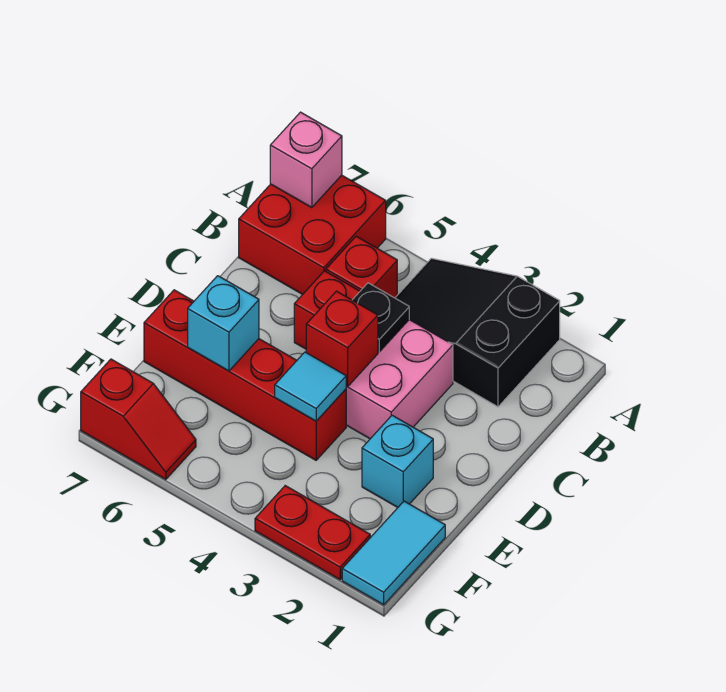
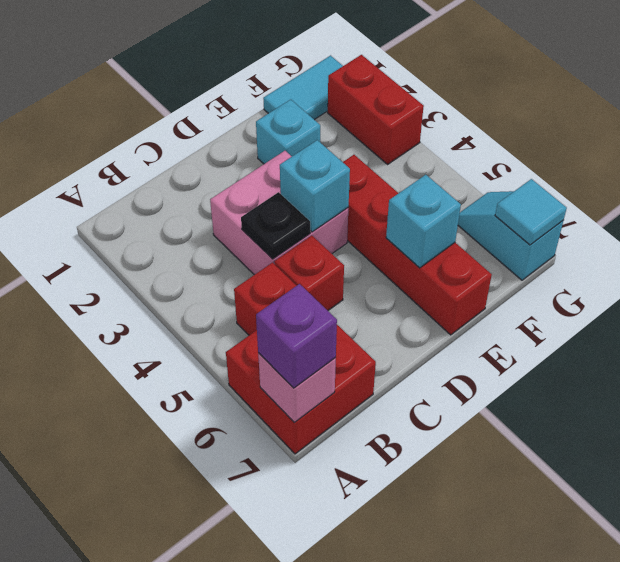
black slope A2:B4 level 1 top 2 -> none
none -> purple brick A7 level 3
red brick D4 level 2 -> cyan brick D4 level 2
cyan tile E4 level 2 -> cyan tile G7 level 2
red plate G2:G3 level 1 -> red brick G2:G3 level 1
red slope G6:G7 level 1 top 7 -> cyan slope G6:G7 level 1 top 7

